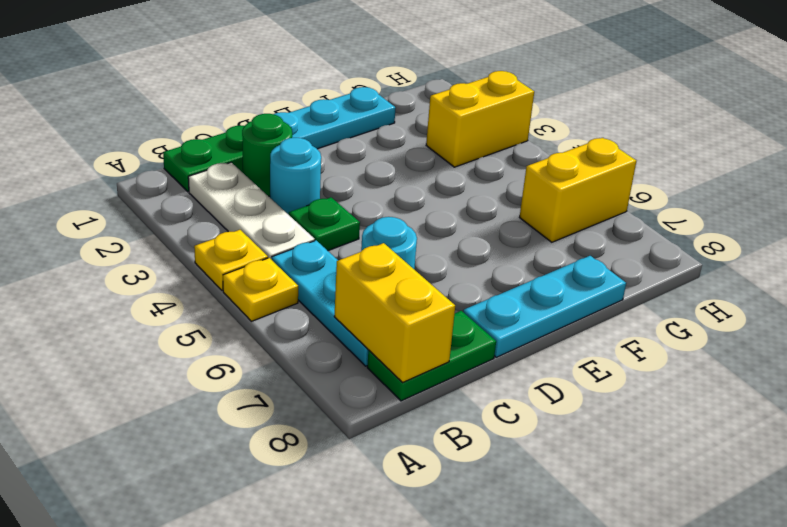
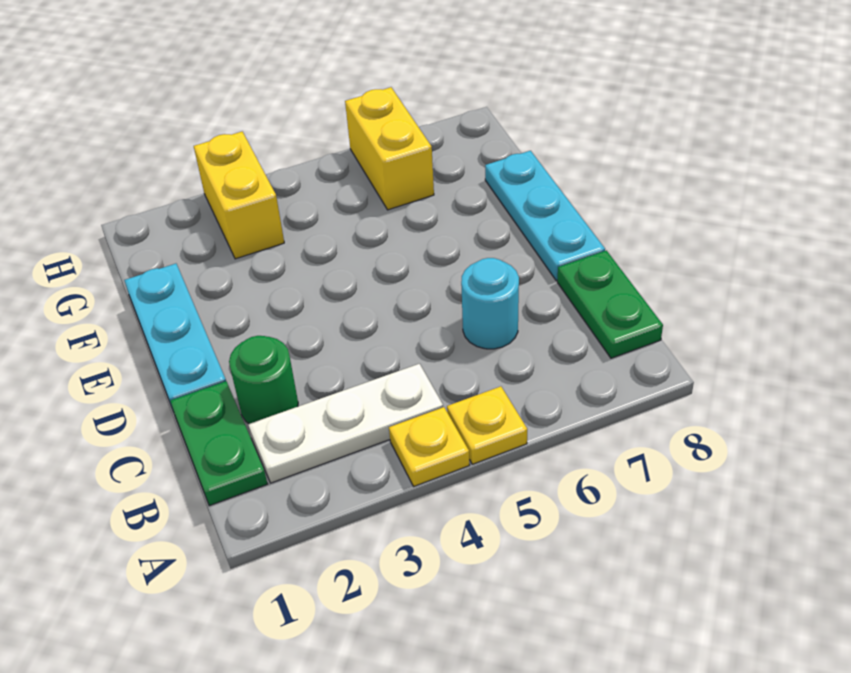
cyan plate B5:B7 level 1 -> none
yellow brick B7:B8 level 2 -> none
cyan round brick C3 level 1 -> none
green plate C4 level 1 -> none

